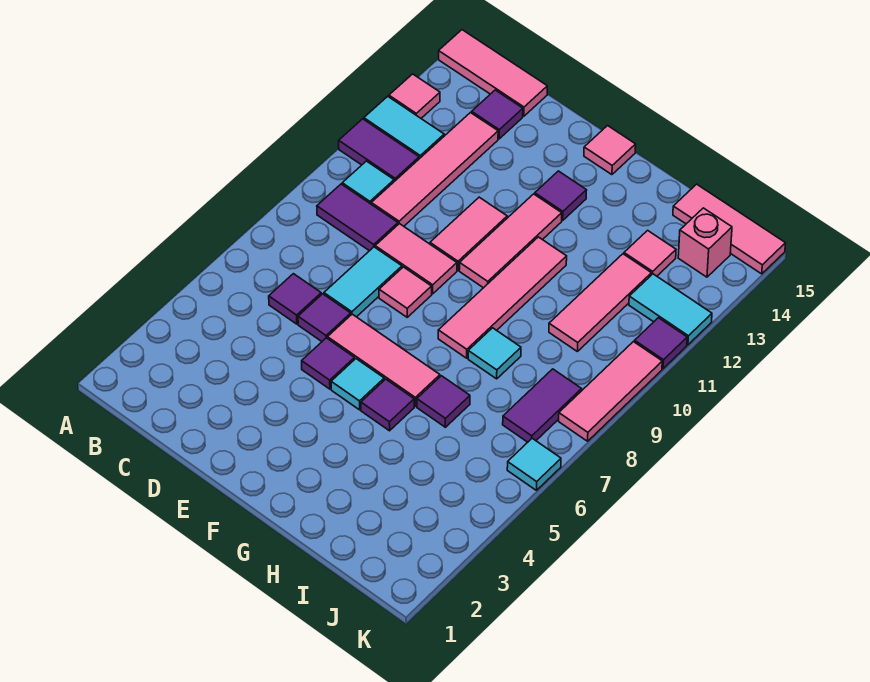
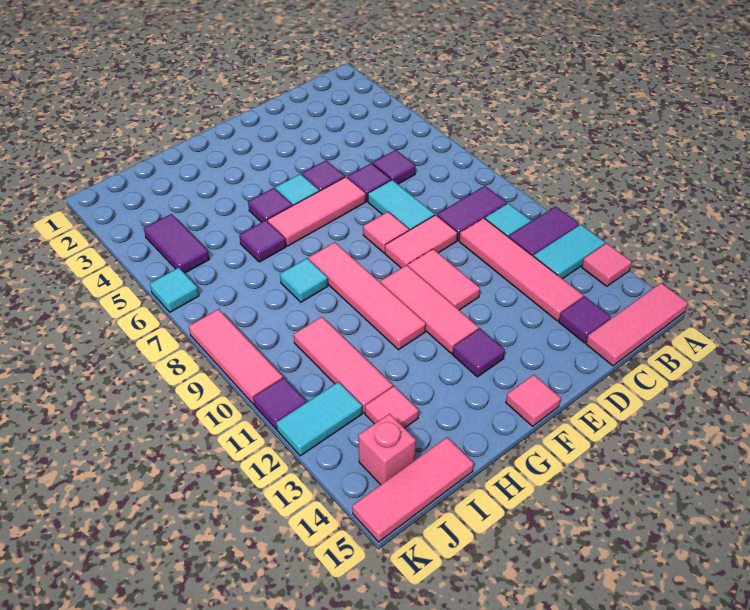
purple tile J7:J8 level 1 -> purple tile J4:J5 level 1

